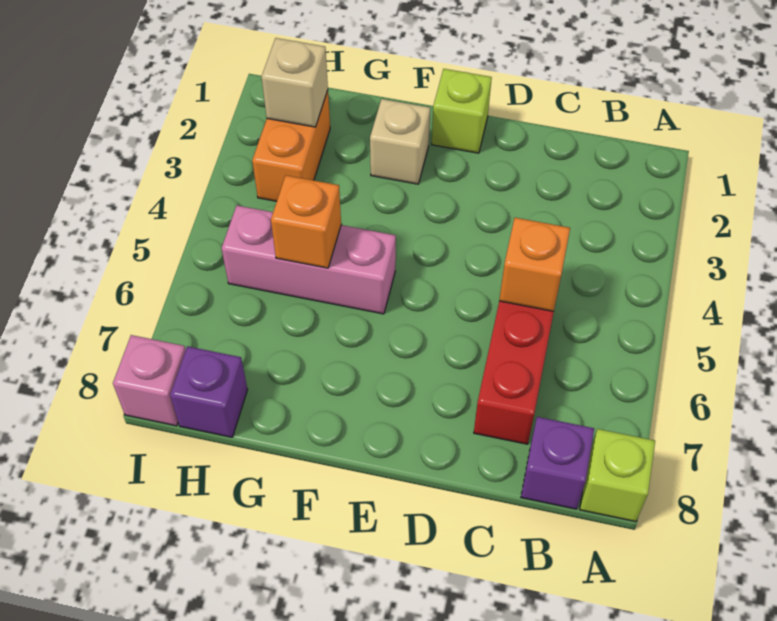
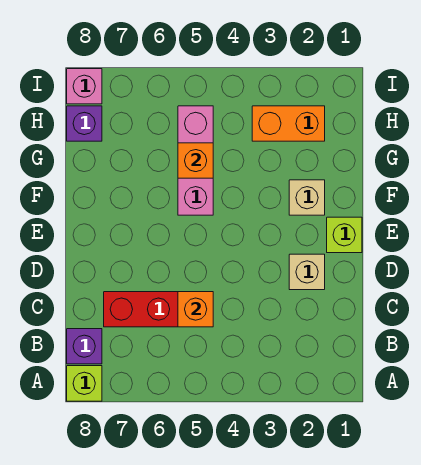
tan brick H2 level 2 -> tan brick D2 level 1

